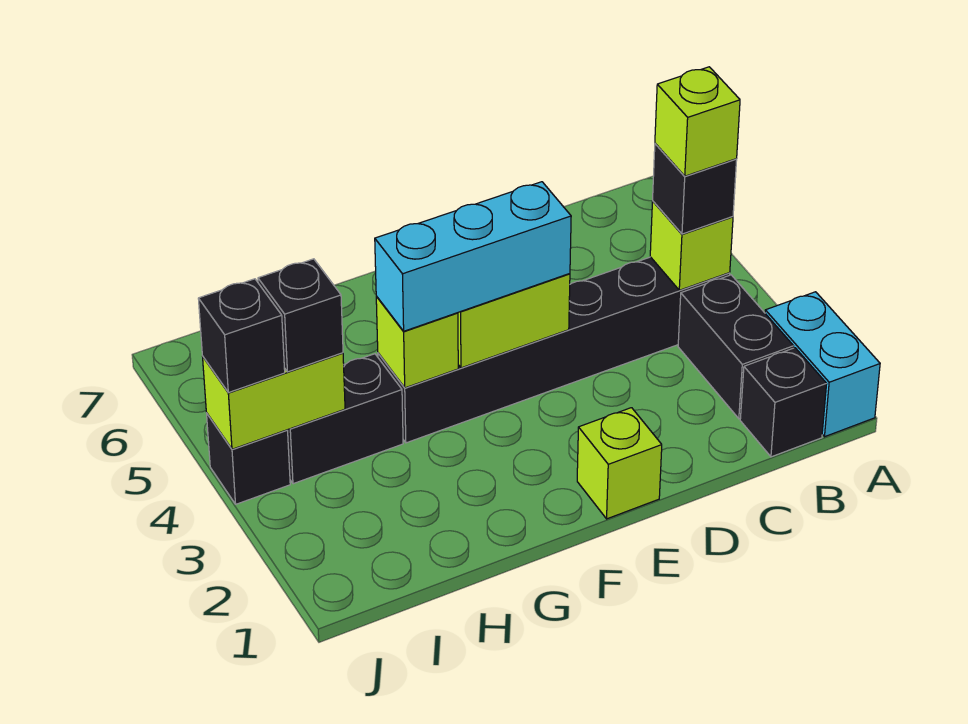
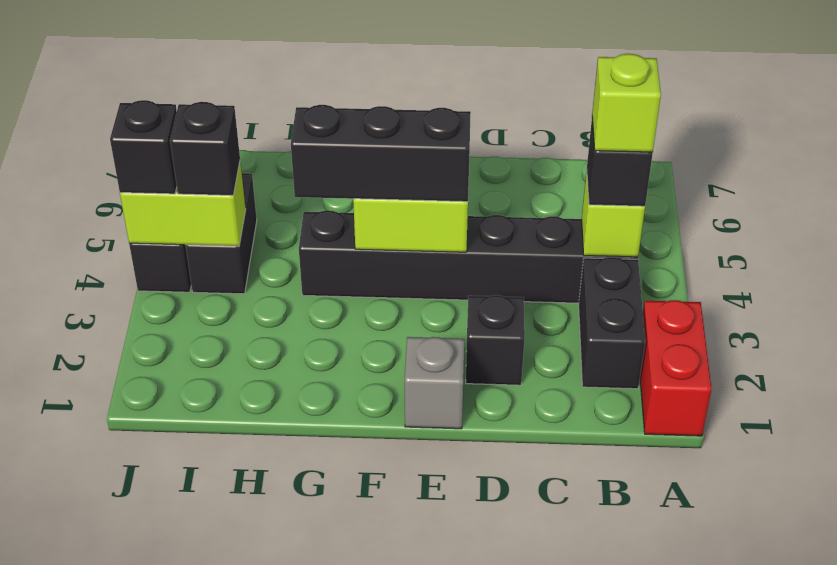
cyan brick A1:A2 level 1 -> red brick A1:A2 level 1
black brick B1 level 1 -> black brick D2 level 1
lime brick E1 level 1 -> grey brick E1 level 1
cyan brick E4:G4 level 3 -> black brick E4:G4 level 3
lime brick G4 level 2 -> none
black brick H4:I4 level 1 -> black brick I4:I5 level 1

